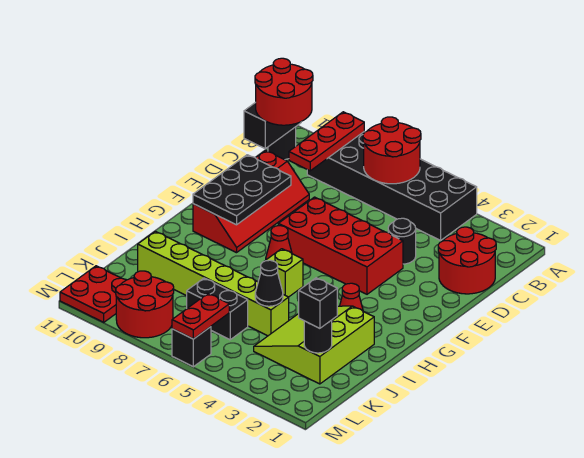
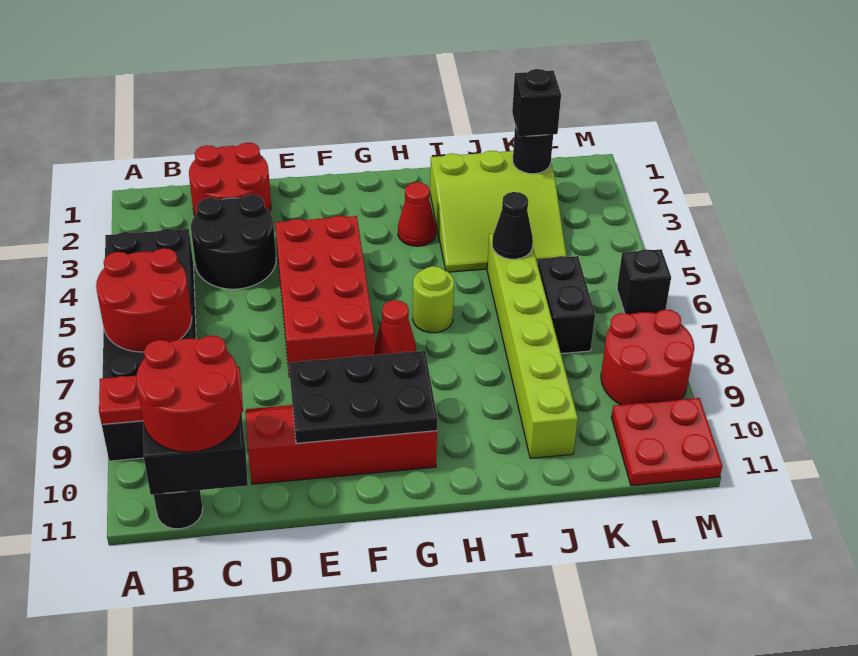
black round brick D4 level 1 -> black round brick C3:D4 level 1
lime brick H6 level 1 -> lime round brick H6 level 1
red plate L6:M6 level 2 -> none

